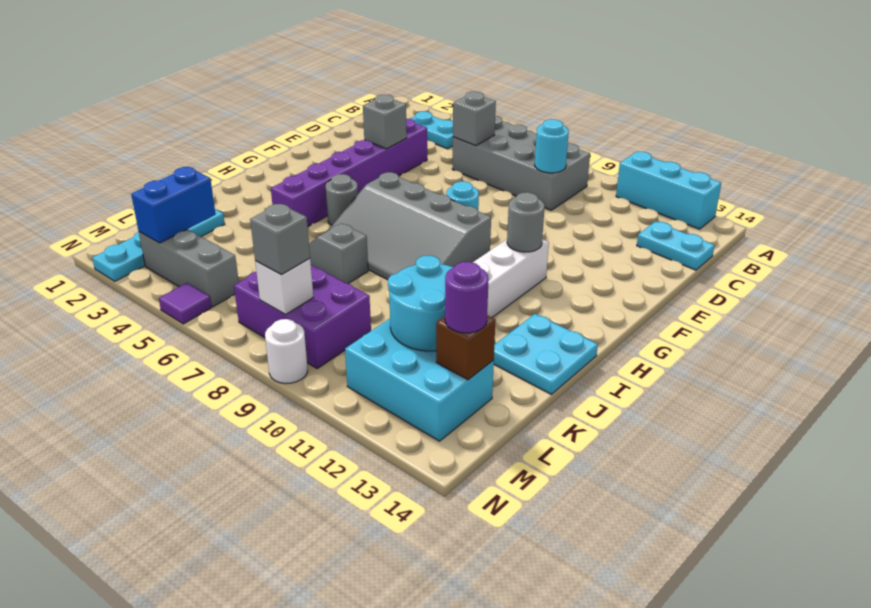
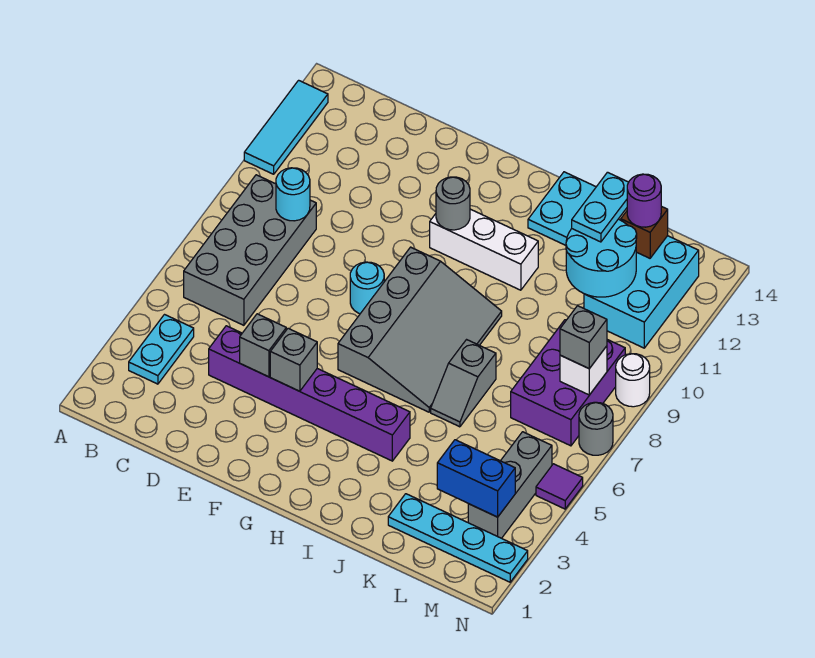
cyan brick A11:A13 level 1 -> cyan tile A11:A13 level 1
grey brick C6 level 2 -> grey brick F4 level 2
cyan plate C13:C14 level 1 -> cyan plate K12:K13 level 3
grey round brick H5 level 1 -> grey round brick N7 level 1

